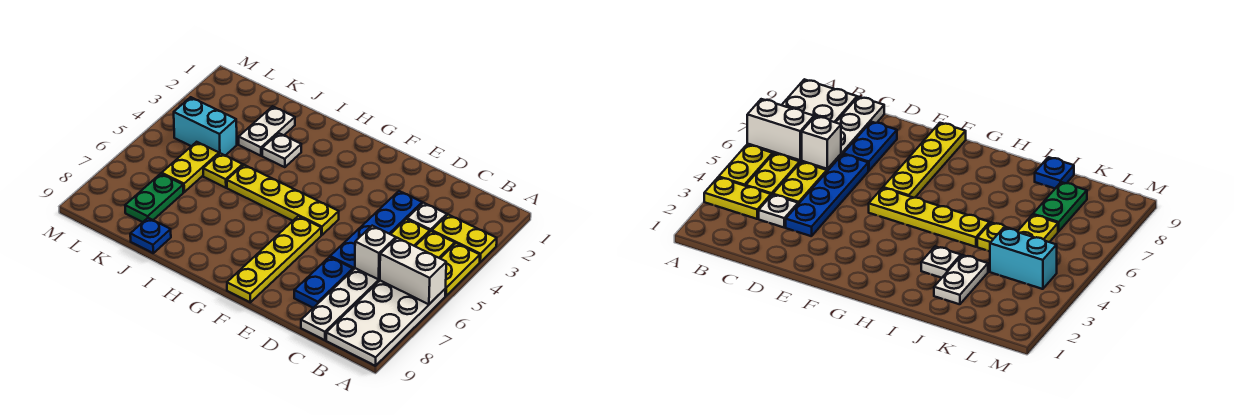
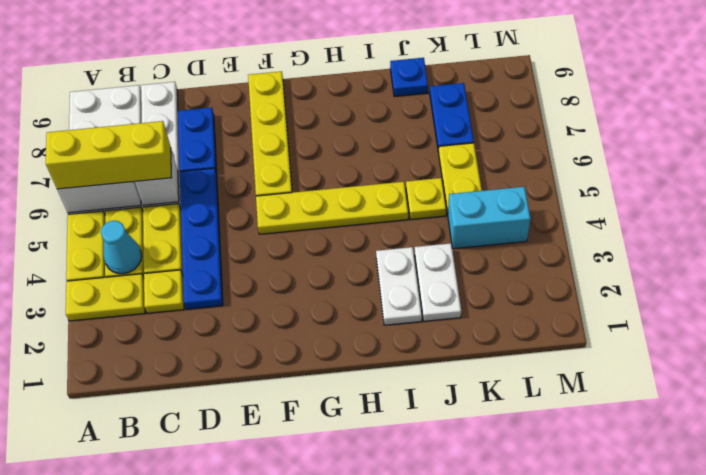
none -> yellow brick A6:C6 level 3
none -> cyan cone B4 level 2
white plate C3 level 1 -> yellow plate C3 level 1
white plate I3 level 1 -> white plate I2:I3 level 1
green plate K7:K8 level 1 -> blue plate K7:K8 level 1

